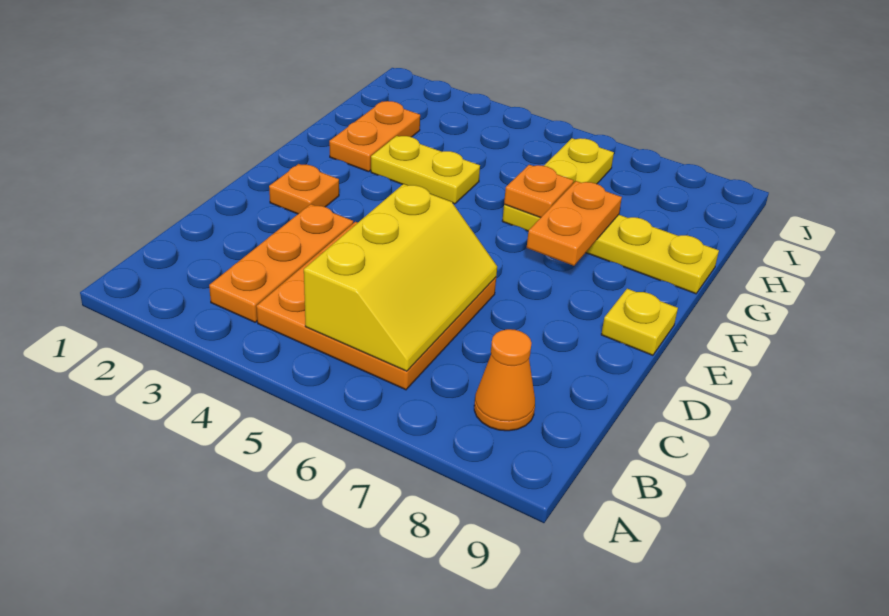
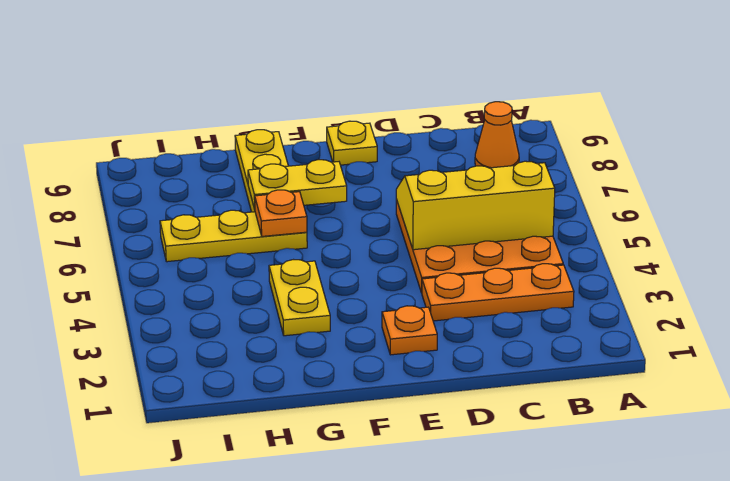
orange plate F7:G7 level 2 -> yellow plate F7:G7 level 2
orange plate G2:H2 level 1 -> none

